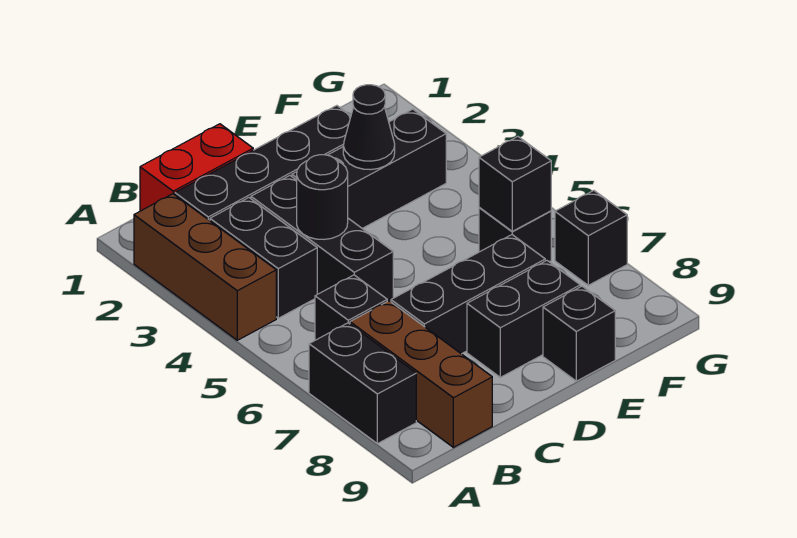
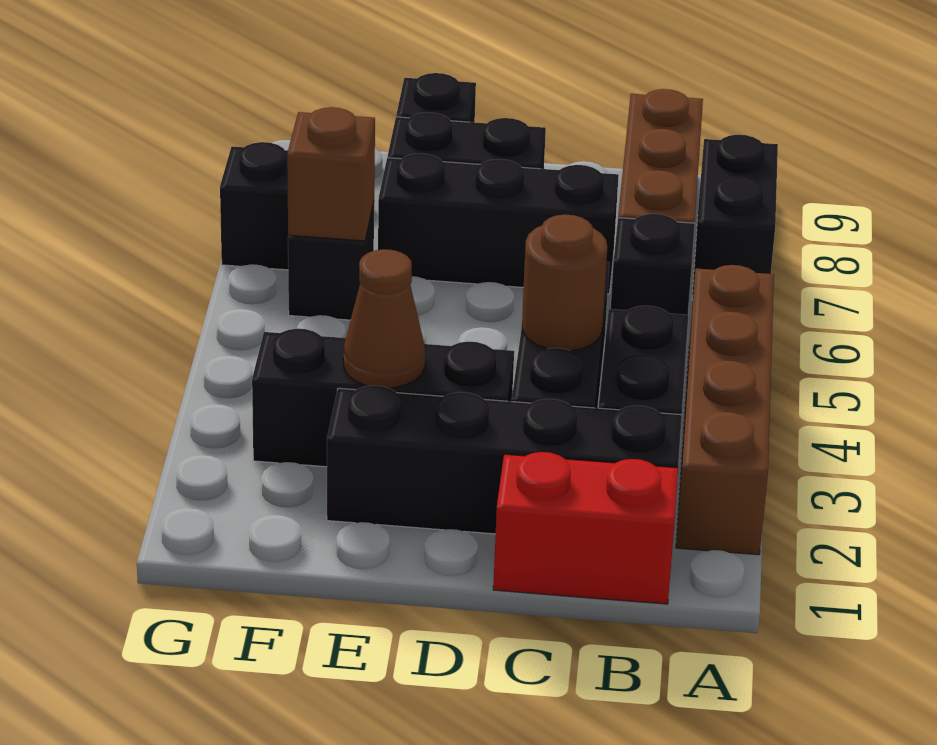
brown brick A2:A4 level 1 -> brown brick A2:A5 level 1
black round brick C4 level 2 -> brown round brick C4 level 2
black cone E3 level 2 -> brown cone E3 level 2
black brick F6 level 2 -> brown brick F6 level 2

